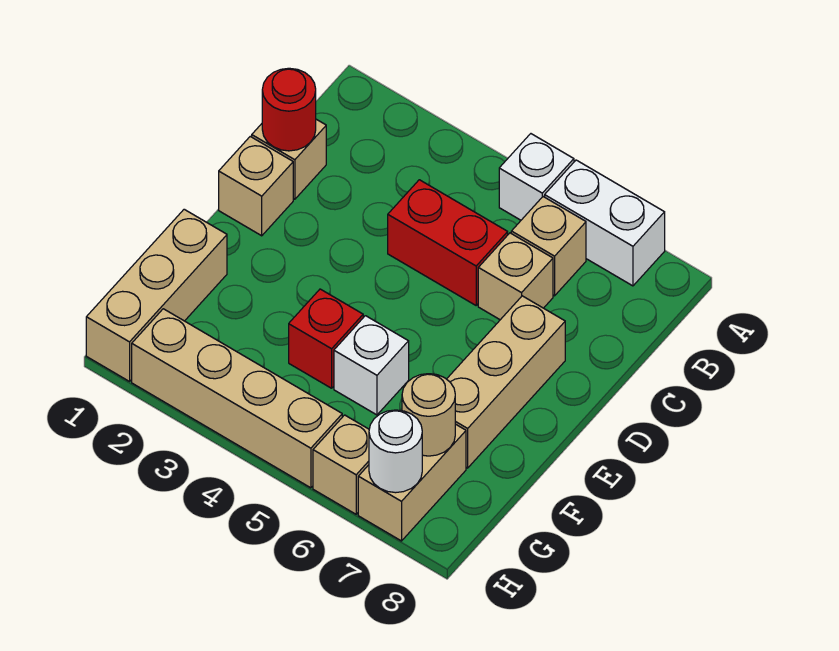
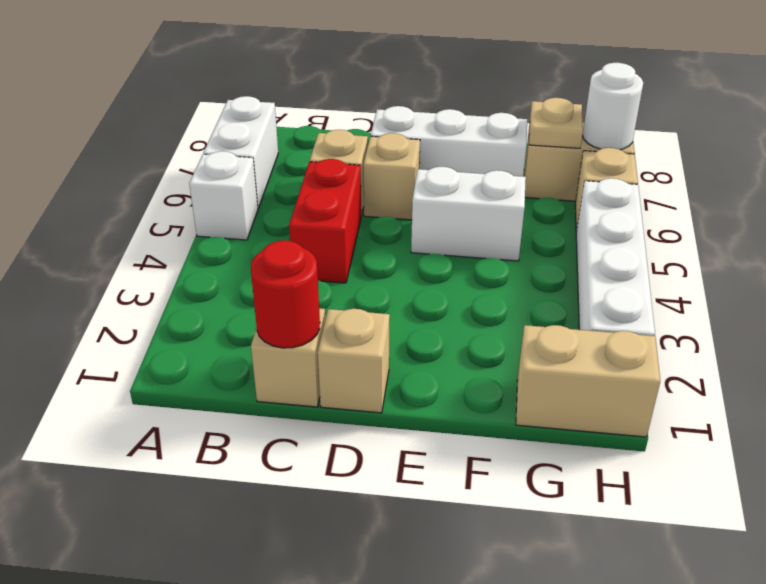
tan brick B6 level 1 -> tan brick D6 level 1
tan brick D7:F7 level 1 -> white brick D7:F7 level 1
tan brick F1:H1 level 1 -> tan brick G1:H1 level 1
red brick F4 level 1 -> none
white brick F5 level 1 -> white brick E5:F5 level 1
tan round brick G7 level 2 -> tan plate G7 level 2
tan brick H2:H5 level 1 -> white brick H2:H5 level 1

